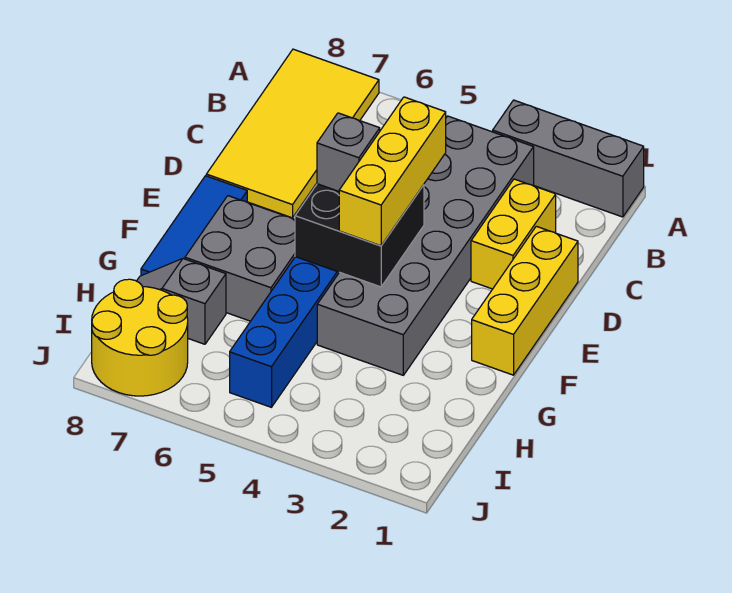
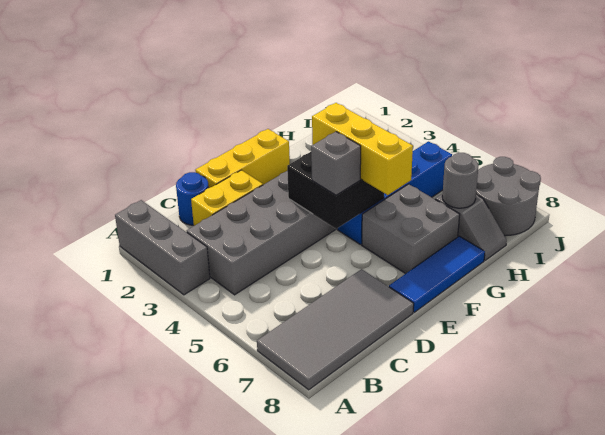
yellow tile A7:D8 level 1 -> grey tile A7:D8 level 1
none -> blue round brick C1 level 1
yellow brick D4:F4 level 3 -> yellow brick F4:F6 level 3
none -> grey round brick H7 level 2
yellow round brick I7:J8 level 1 -> grey round brick I7:J8 level 1

